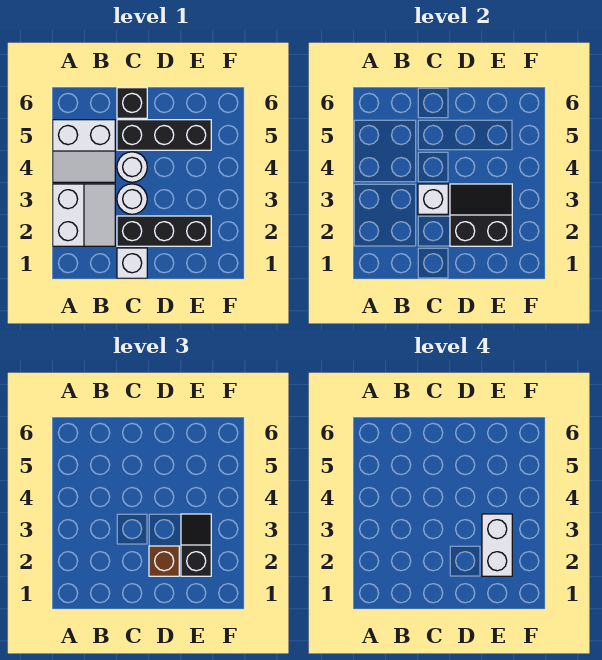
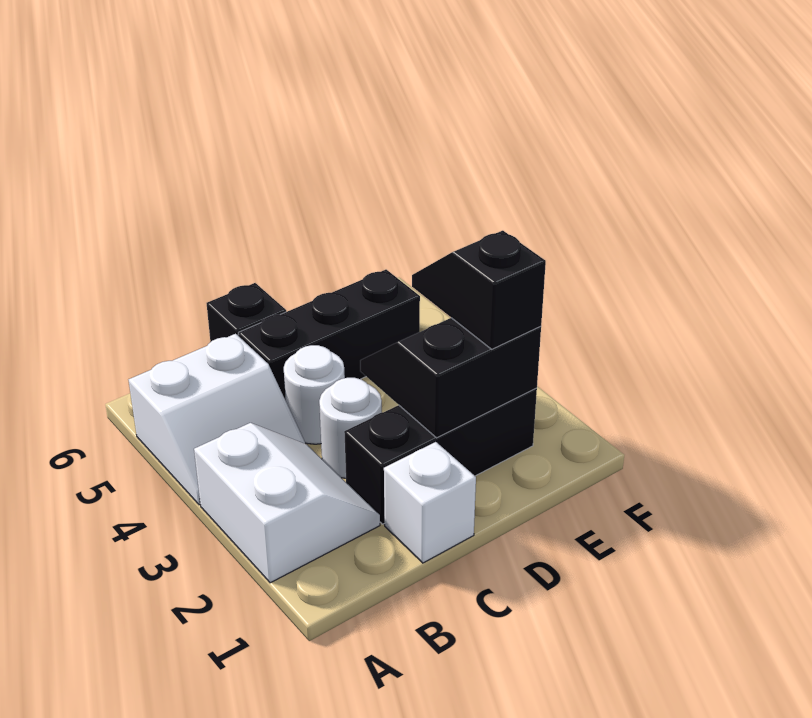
white brick C3 level 2 -> none
brown brick D2 level 3 -> none
white brick E2:E3 level 4 -> none

